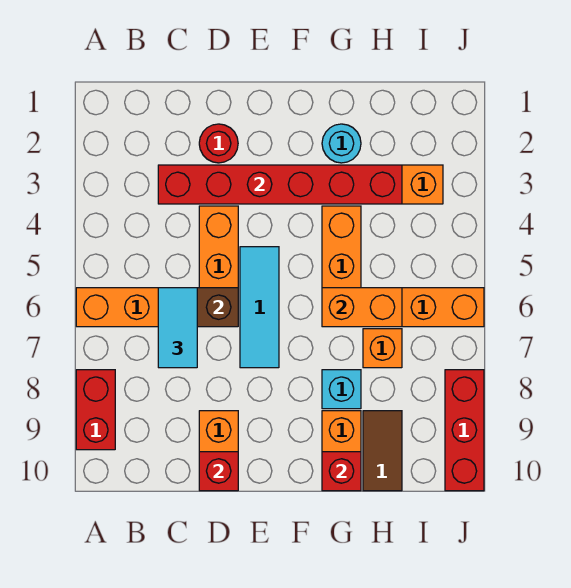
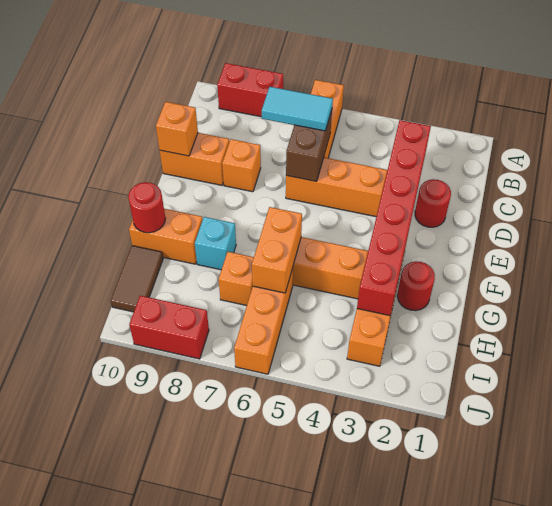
none -> orange brick D8 level 1
red brick D10 level 2 -> orange brick D10 level 2
cyan tile E5:E7 level 1 -> none
cyan round brick G2 level 1 -> red round brick G2 level 1
red brick G10 level 2 -> red round brick G10 level 2
brown tile H9:H10 level 1 -> brown tile H10:I10 level 1
red brick J8:J10 level 1 -> red brick J8:J9 level 1

